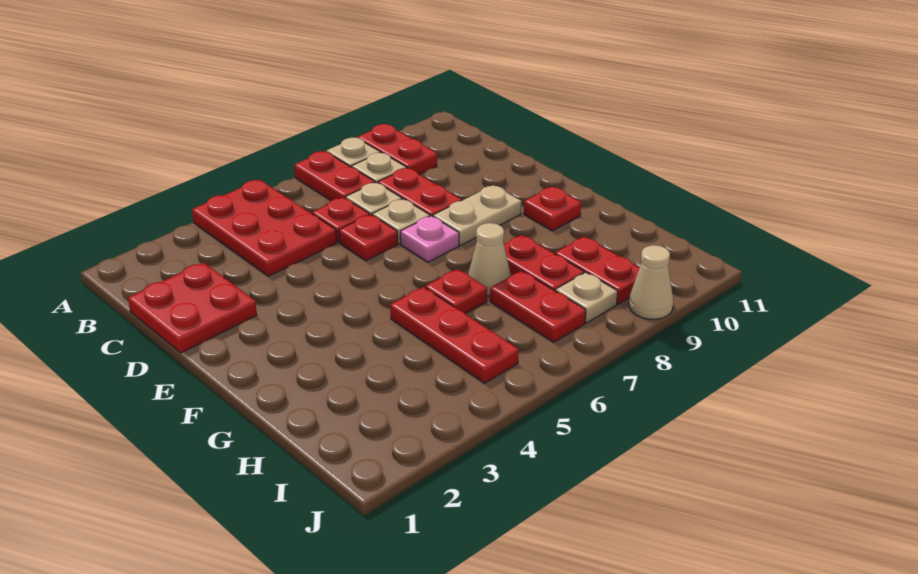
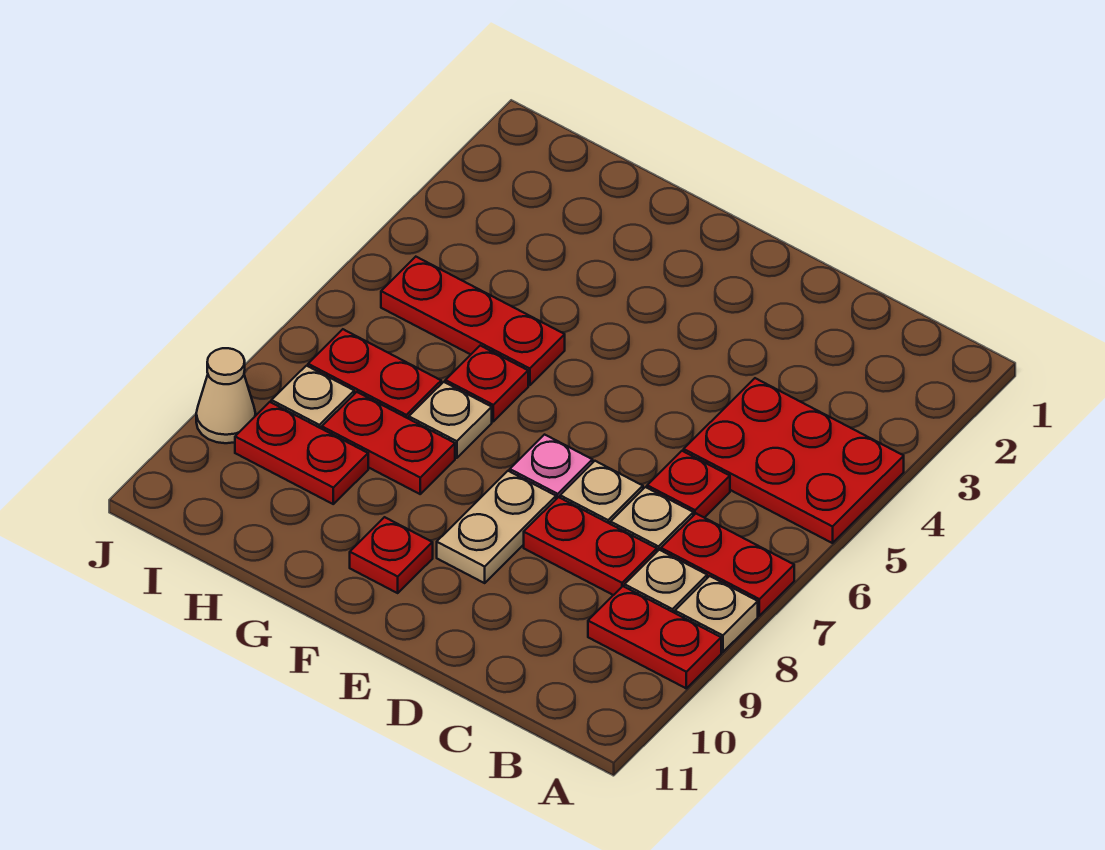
red plate C1:D2 level 1 -> none
red plate D6 level 1 -> none
tan cone G7 level 1 -> tan plate G7 level 1

